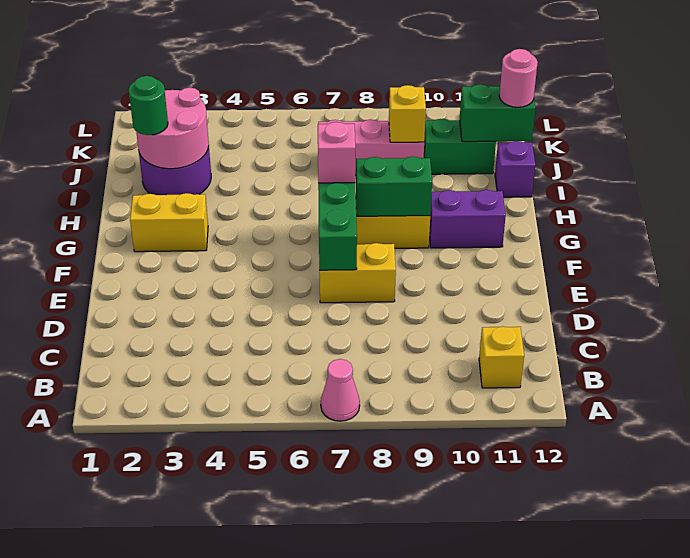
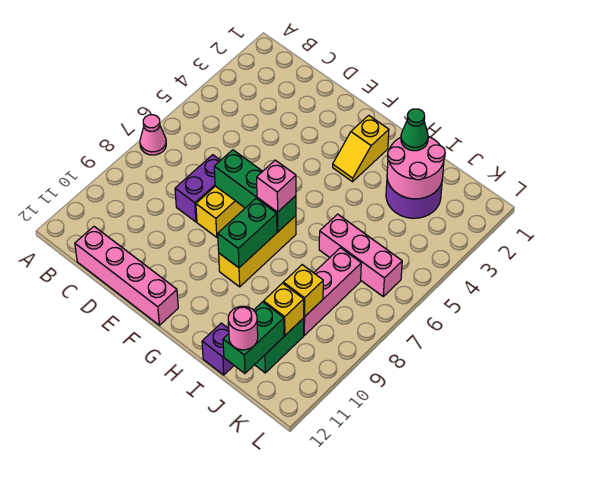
yellow brick B11 level 1 -> yellow brick J10 level 2
none -> pink brick C12:F12 level 1
yellow brick G2:G3 level 1 -> yellow slope G2:G3 level 1 top 2
purple brick G10:G11 level 1 -> purple brick D7:D8 level 1
green round brick I2 level 3 -> green cone I2 level 3
none -> pink brick I6:K6 level 1

